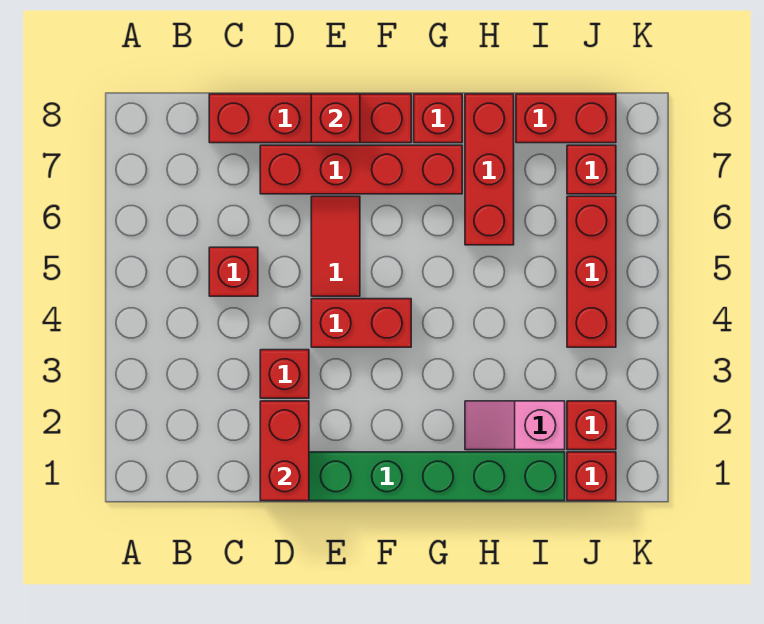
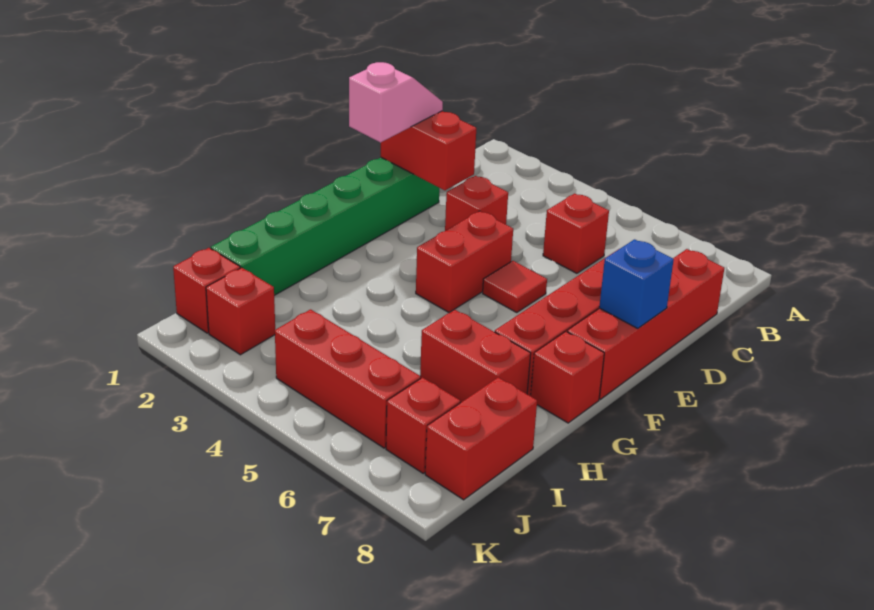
red tile E5:E6 level 1 -> red tile E5 level 1
red brick E8 level 2 -> blue brick E8 level 2
pink slope H2:I2 level 1 top I -> pink slope D1:E1 level 3 top E
red brick H6:H8 level 1 -> red brick H6:H7 level 1

